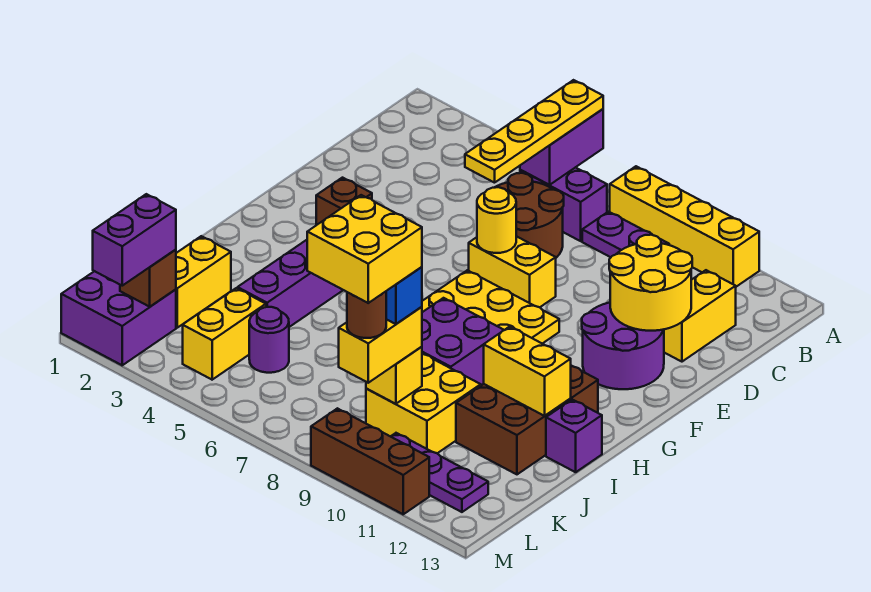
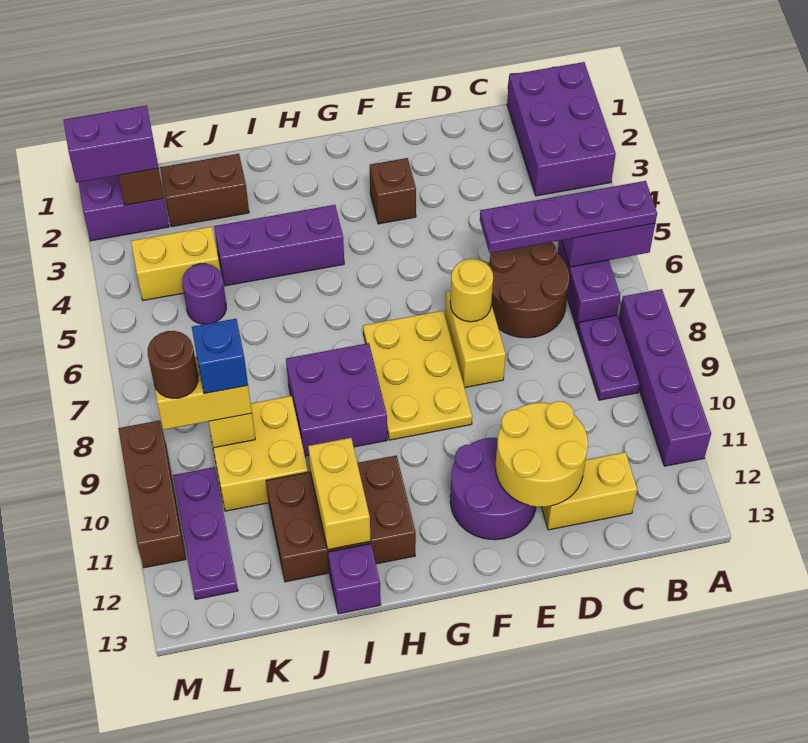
none -> purple brick A1:B3 level 1
yellow plate A6:D6 level 3 -> purple plate A6:D6 level 3
yellow brick A8:A11 level 1 -> purple brick A8:A11 level 1
yellow brick J2:K2 level 1 -> brown brick J2:K2 level 1
yellow brick K8:L9 level 5 -> none

